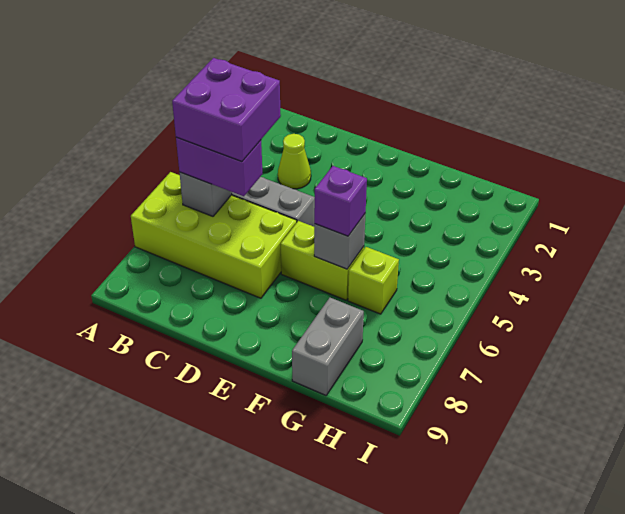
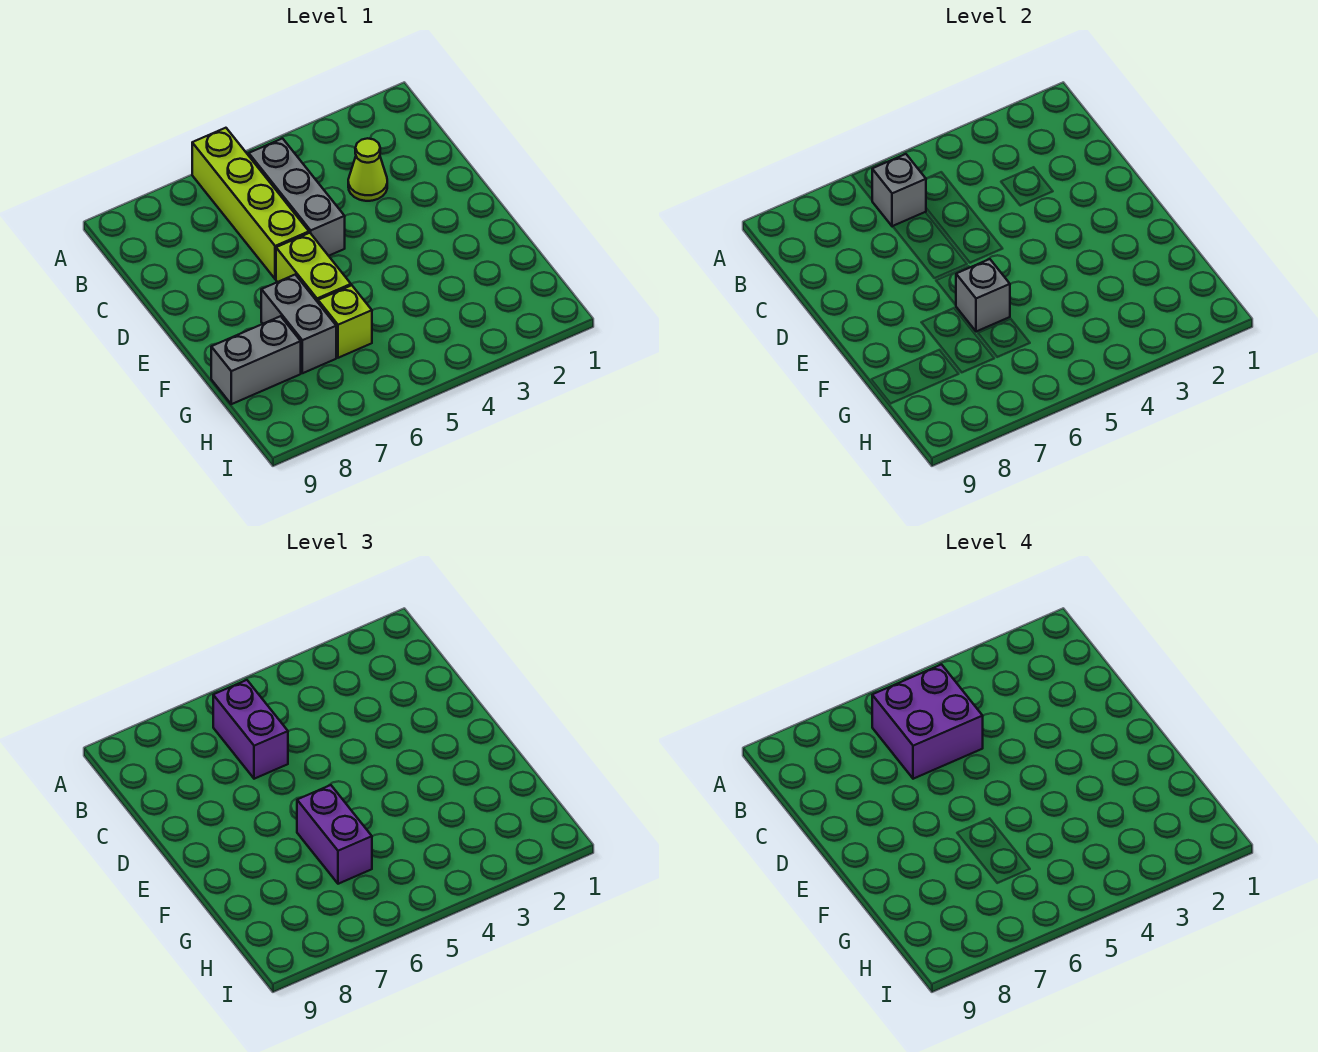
lime brick A6:D7 level 1 -> lime brick A6:D6 level 1
purple brick F6 level 3 -> purple brick F6:G6 level 3
none -> grey brick F7:G7 level 1

